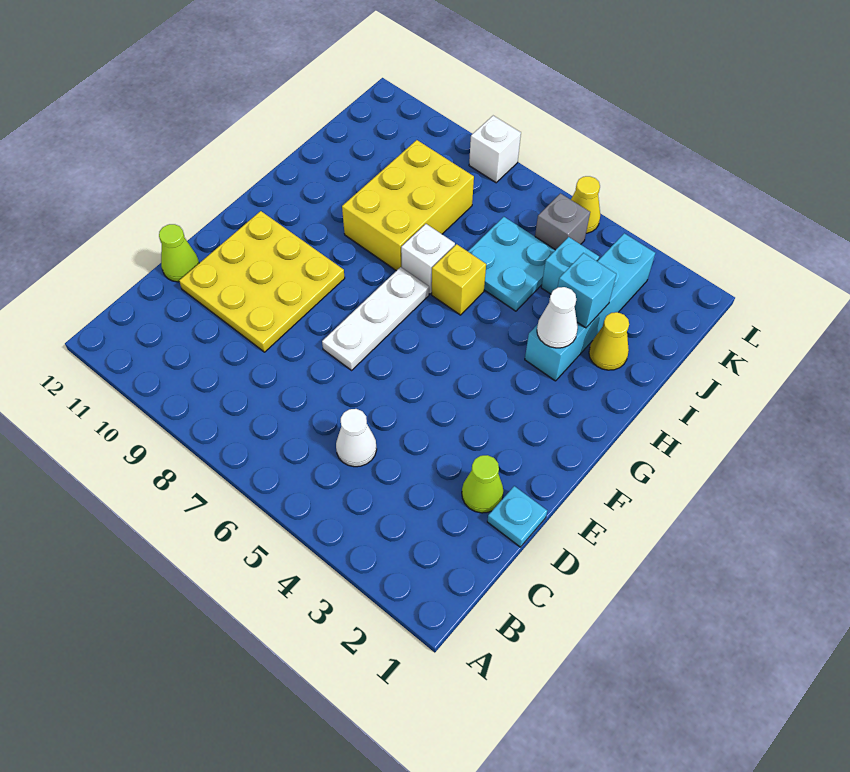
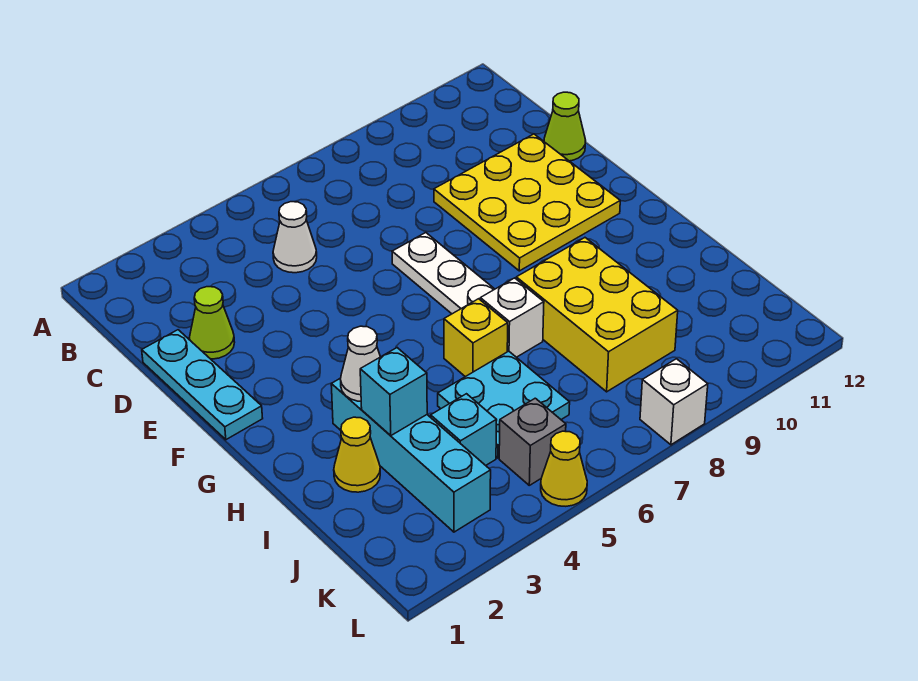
cyan plate D1 level 1 -> cyan plate D1:F1 level 1

